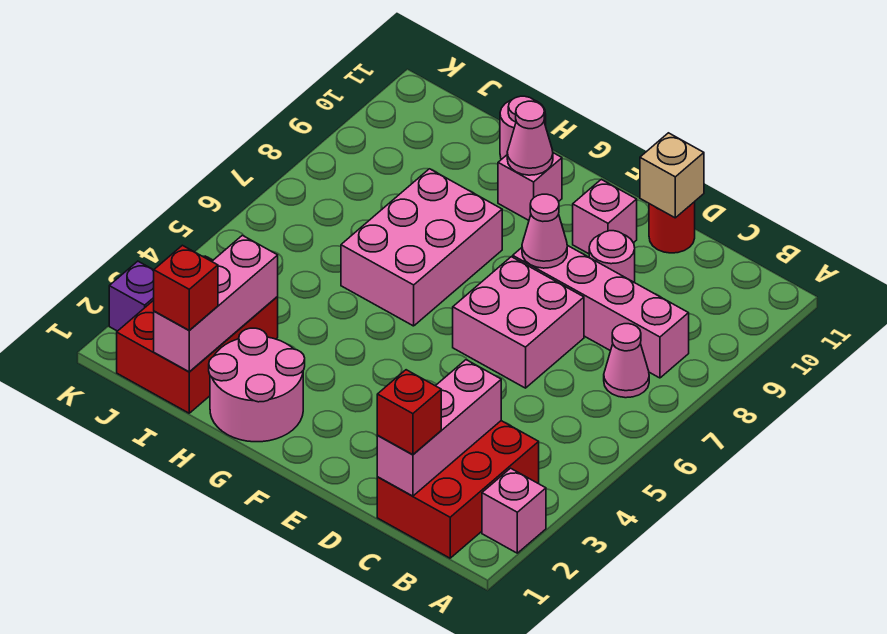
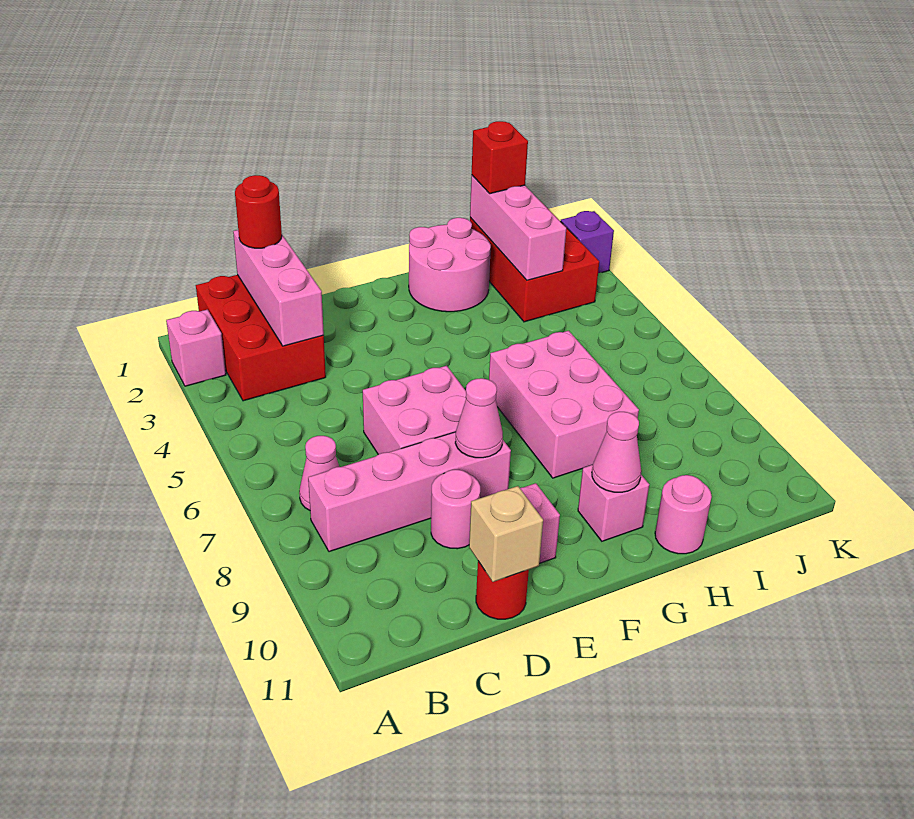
red brick C1 level 3 -> red round brick C1 level 3

